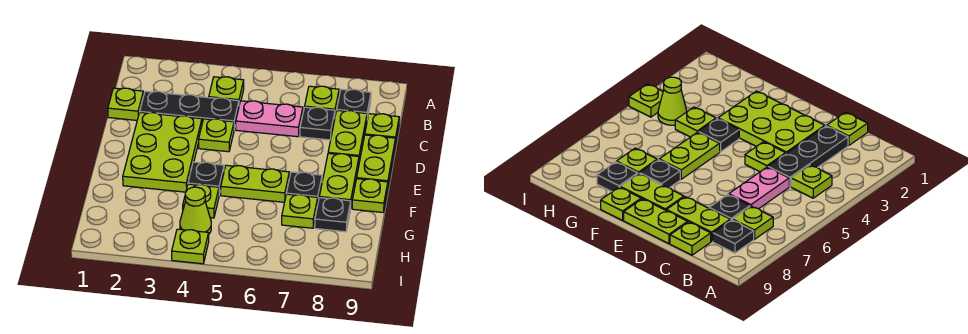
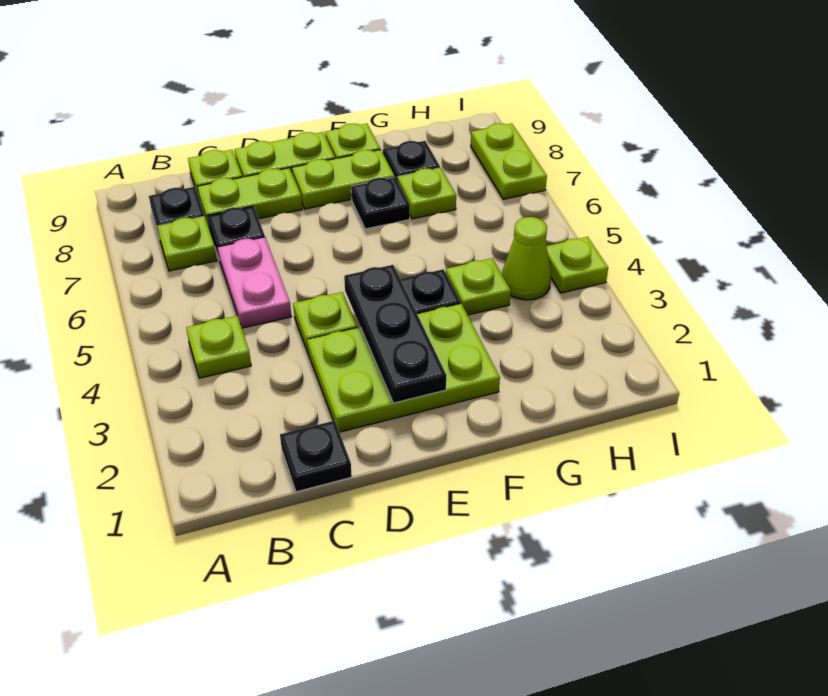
lime plate C1 level 1 -> black plate C1 level 1
black plate C2:C4 level 1 -> black plate E2:E4 level 2
lime plate F5:F6 level 1 -> lime plate I7:I8 level 1

